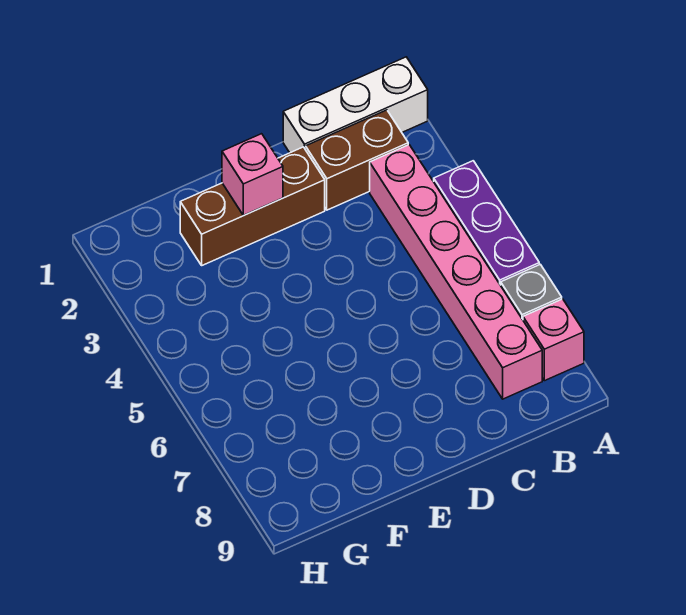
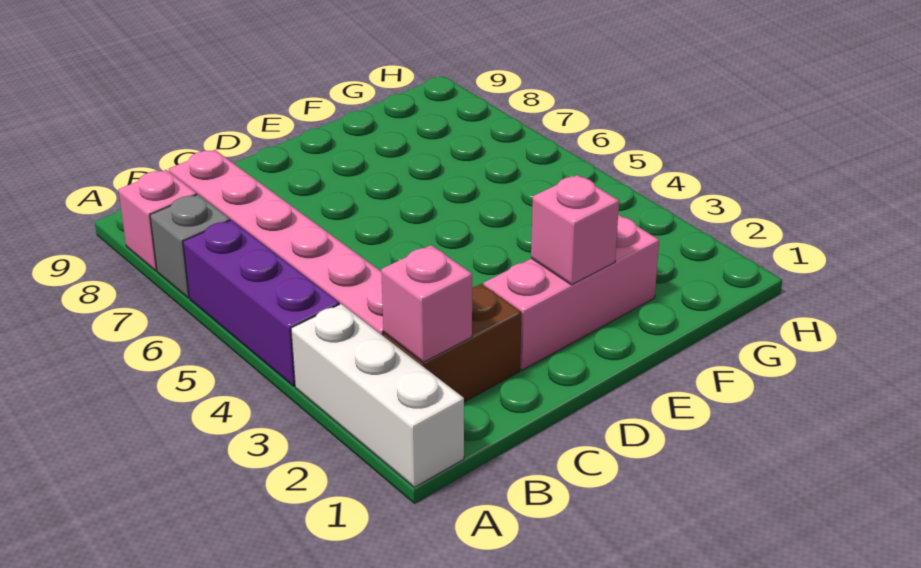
white brick A1:C1 level 1 -> white brick A1:A3 level 1
none -> pink brick B2 level 2
brown brick D2:F2 level 1 -> pink brick D2:F2 level 1

